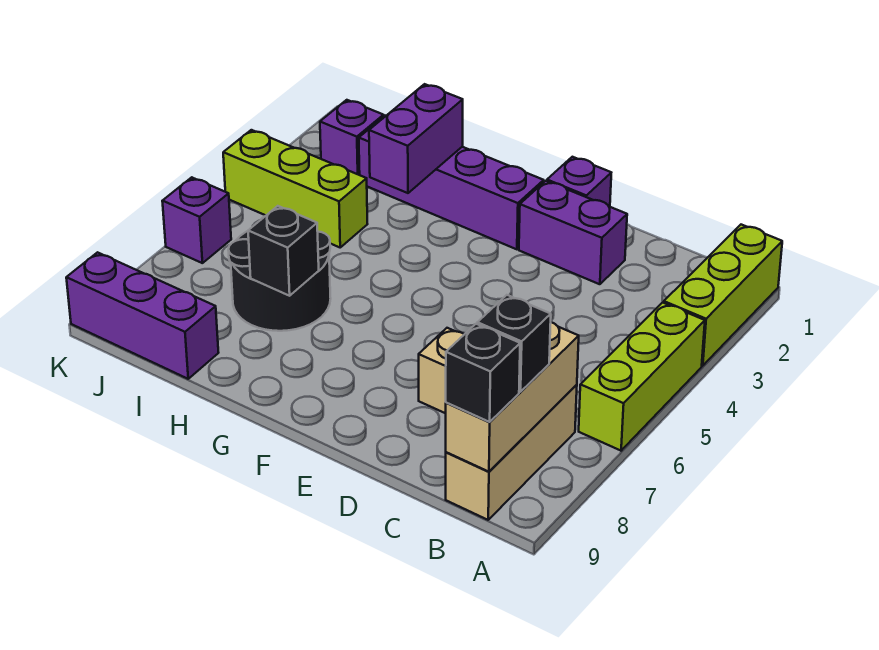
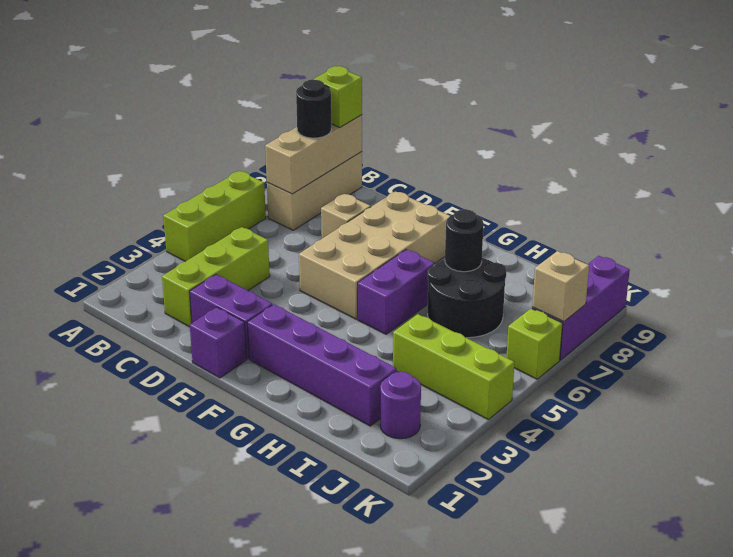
lime brick A1:A3 level 1 -> lime brick C2:C4 level 1
black brick B8 level 3 -> black round brick B8 level 3
black brick B9 level 3 -> lime brick B9 level 3
none -> tan brick E5:F8 level 1
purple brick H2:H3 level 2 -> purple brick G5:G6 level 1
black brick H7 level 2 -> black round brick H7 level 2
purple brick I9:K9 level 1 -> purple brick K7:K9 level 1
purple brick J2 level 1 -> purple round brick J2 level 1
purple brick K6 level 1 -> lime brick K6 level 1
none -> tan brick K7 level 2

